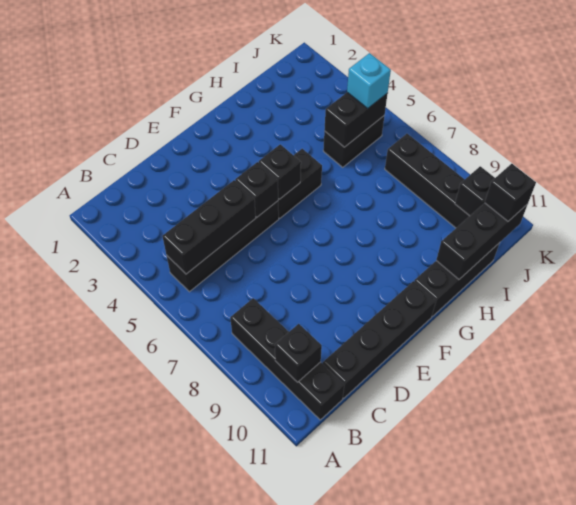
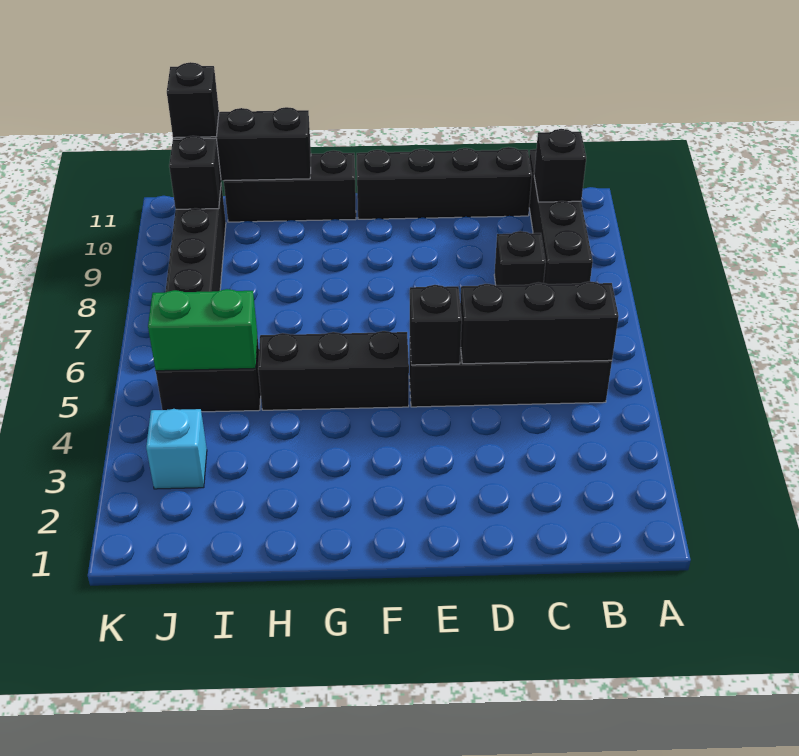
black brick F5:G5 level 1 -> black brick F5:H5 level 1
black brick F5 level 2 -> black brick C8 level 1
black brick I5:J5 level 2 -> green brick I5:J5 level 2
cyan brick J5 level 3 -> cyan brick J3 level 1

